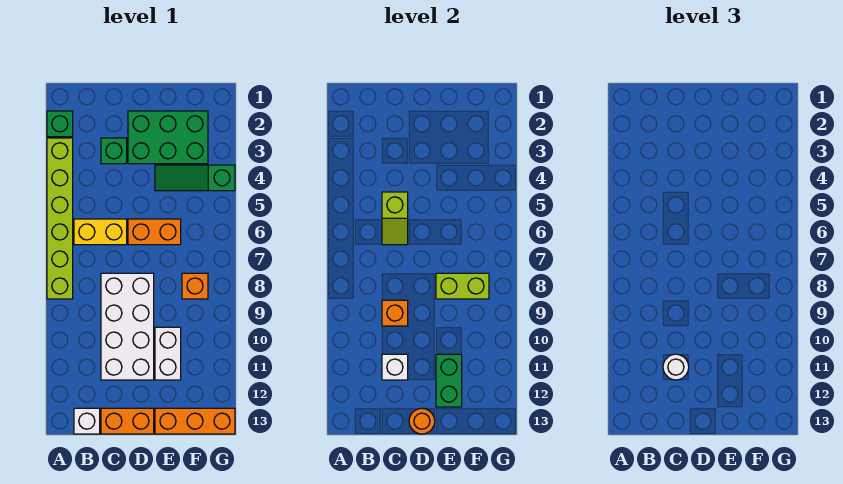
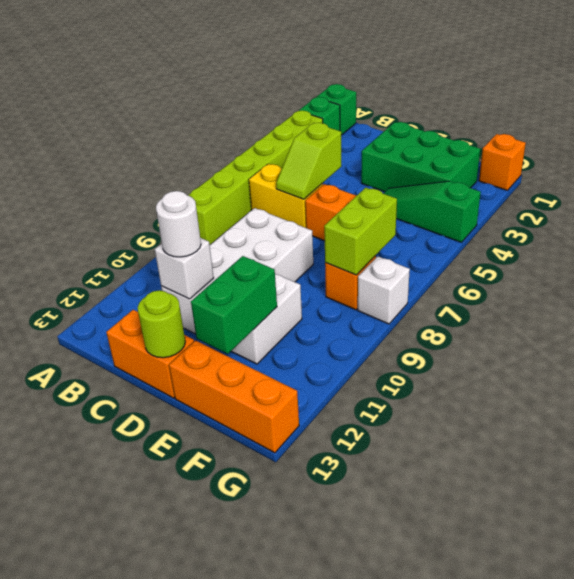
white brick B13 level 1 -> white brick G8 level 1
green brick C3 level 1 -> green brick A1 level 1
orange brick C9 level 2 -> orange brick G1 level 1
orange round brick D13 level 2 -> lime round brick D13 level 2
lime brick E8:F8 level 2 -> lime brick F7:F8 level 2

